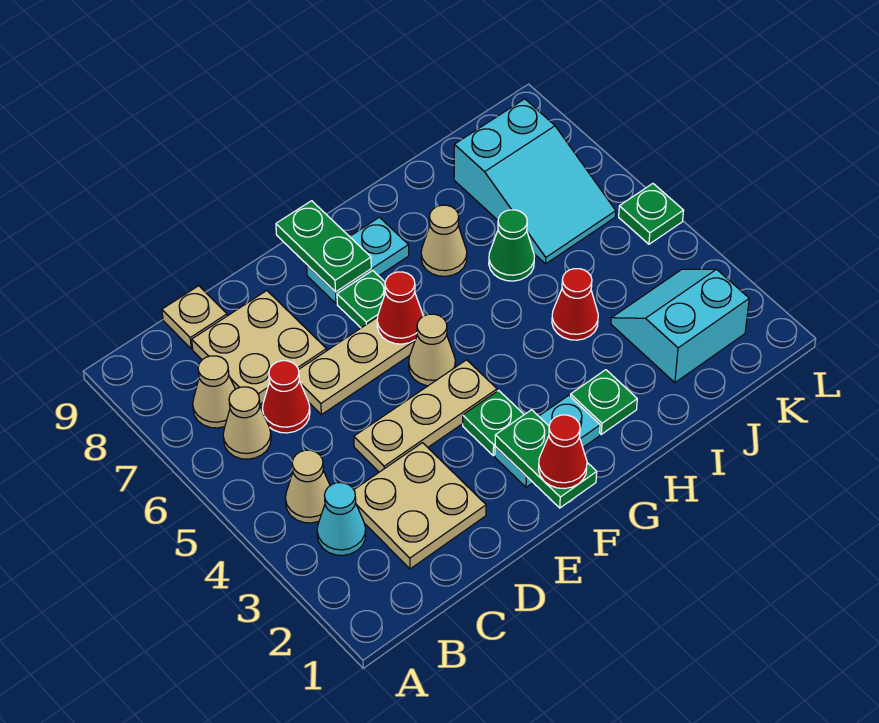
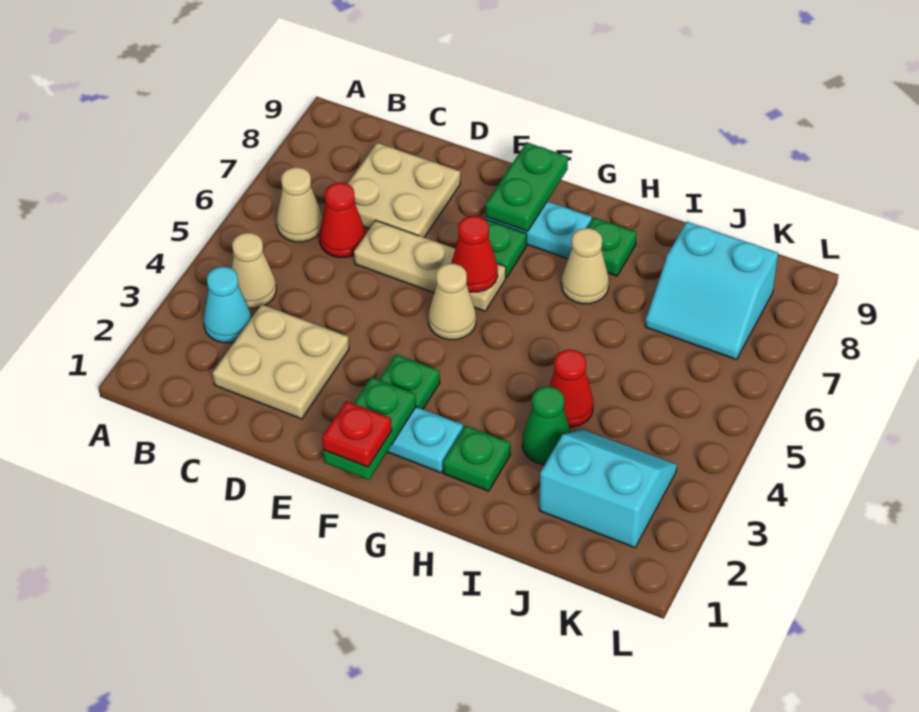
tan cone B7 level 1 -> none
tan plate C9 level 1 -> none
tan plate D4:F4 level 1 -> none
red cone F1 level 3 -> red plate F1 level 3
green cone I6 level 1 -> green cone I3 level 1
cyan slope J6:K8 level 1 top 8 -> cyan slope J7:K8 level 1 top 8
green plate L5 level 1 -> green plate H8 level 1

